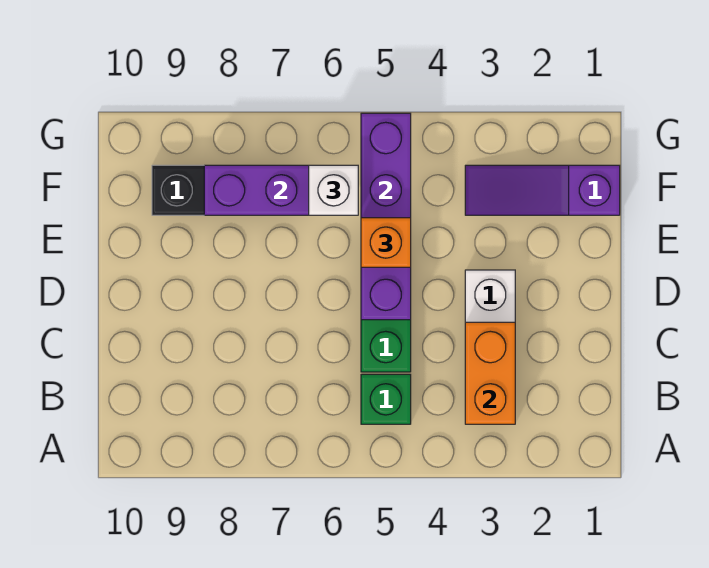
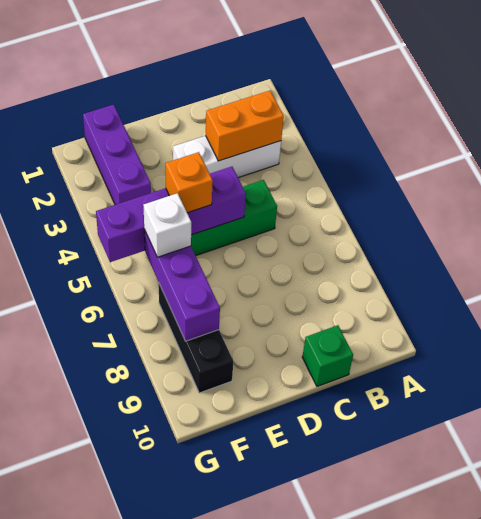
green brick B5 level 1 -> green brick C10 level 1
purple slope F1:F3 level 1 top 1 -> purple brick F1:F3 level 1

